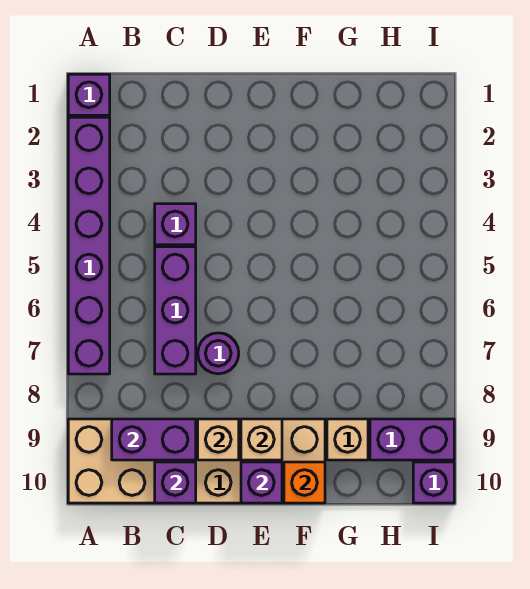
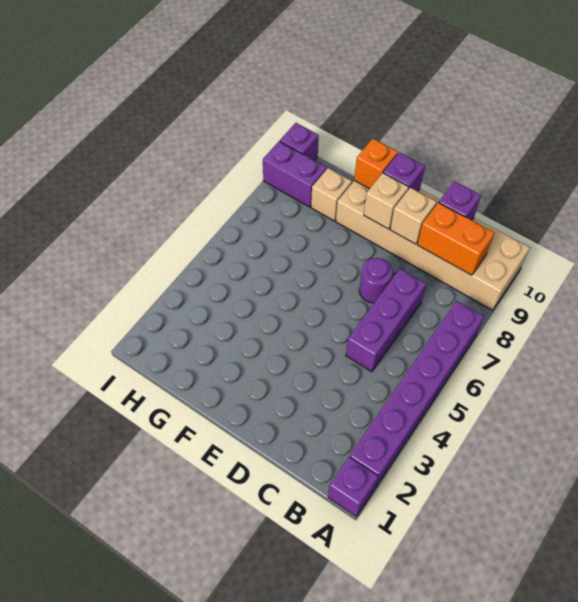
purple brick B9:C9 level 2 -> orange brick B9:C9 level 2
purple brick C4 level 1 -> none

